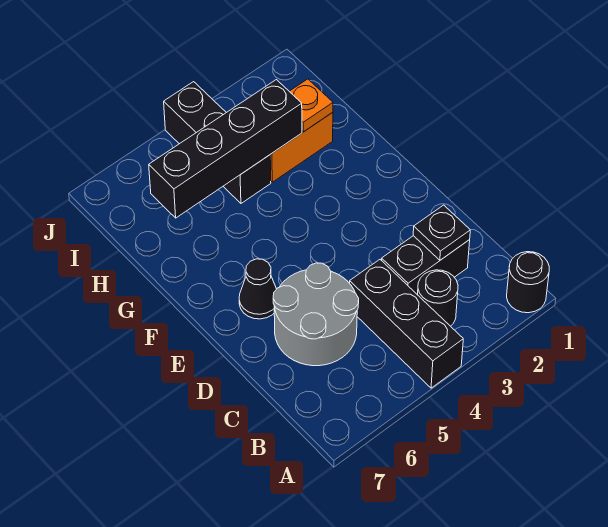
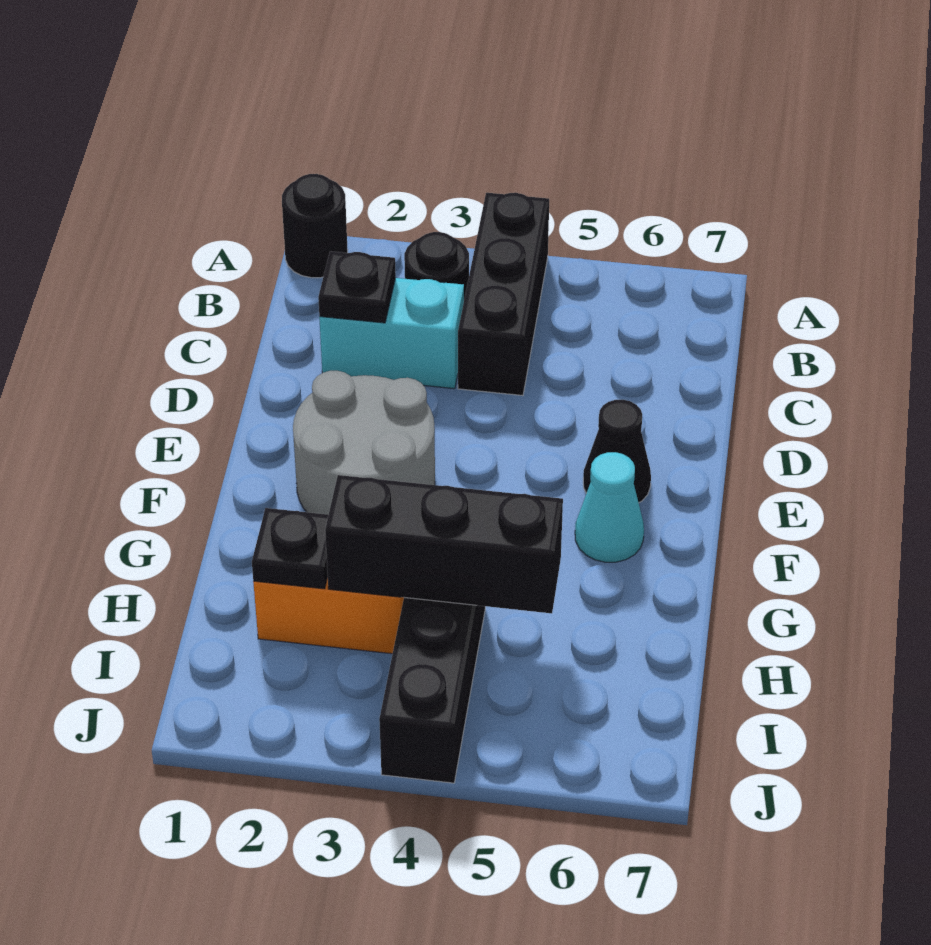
black brick C2:C3 level 1 -> cyan brick C2:C3 level 1
grey round brick C5:D6 level 1 -> grey round brick E2:F3 level 1
none -> cyan cone F6 level 1
orange plate H2 level 2 -> black plate H2 level 2
black brick H3:H6 level 2 -> black brick H3:H5 level 2

